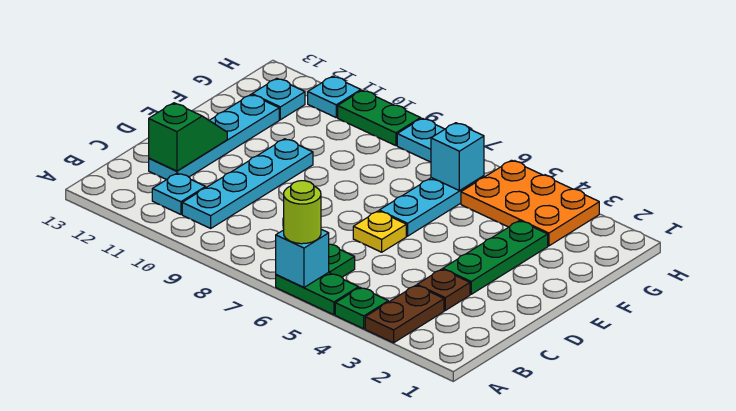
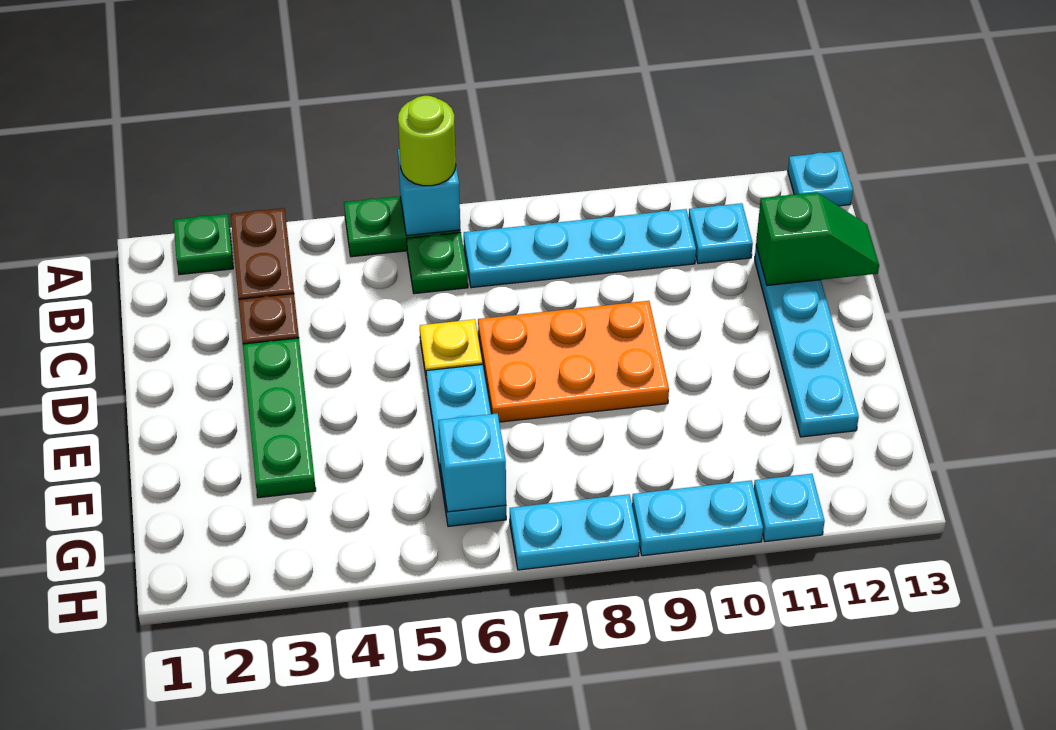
green plate A4 level 1 -> green plate A2 level 1
cyan plate B10:E10 level 1 -> cyan plate B7:B10 level 1
green slope C12:D12 level 2 top C -> green slope C12:C13 level 2 top 12
orange plate G3:H5 level 1 -> orange plate D7:E9 level 1
cyan plate G12 level 1 -> cyan plate A13 level 1
green plate H9:H10 level 1 -> cyan plate H9:H10 level 1

